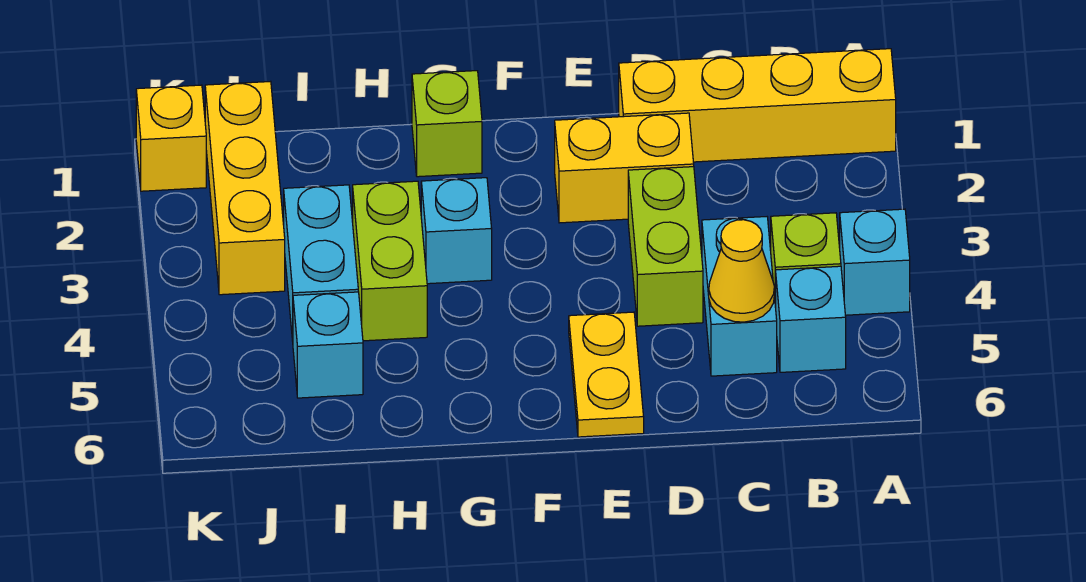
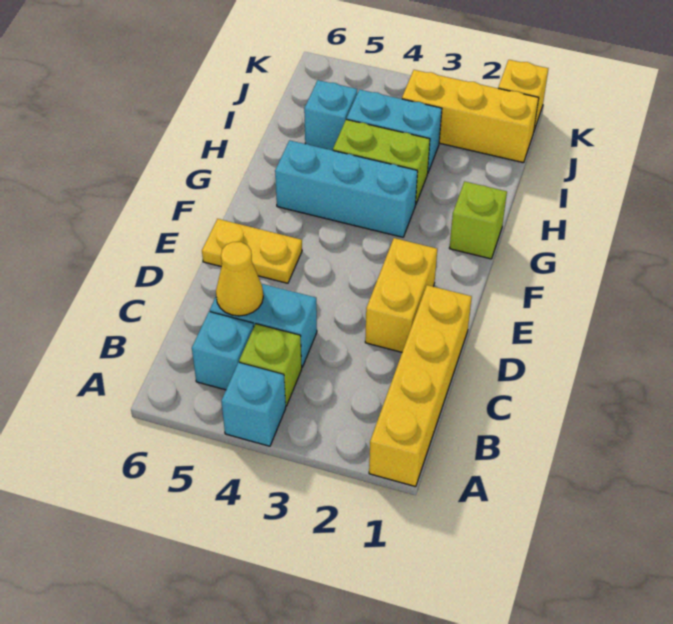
lime brick D3:D4 level 1 -> none
cyan brick G3 level 1 -> cyan brick G3:G5 level 1

